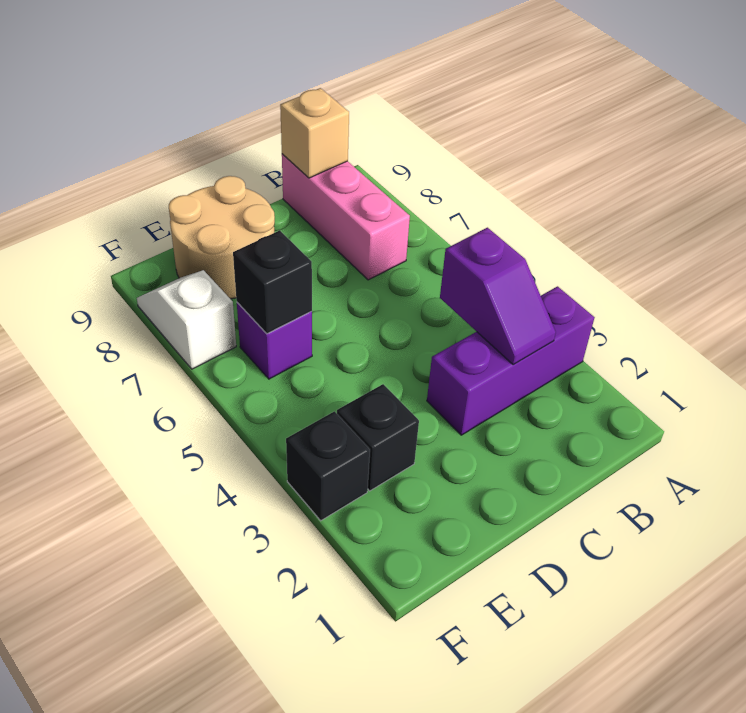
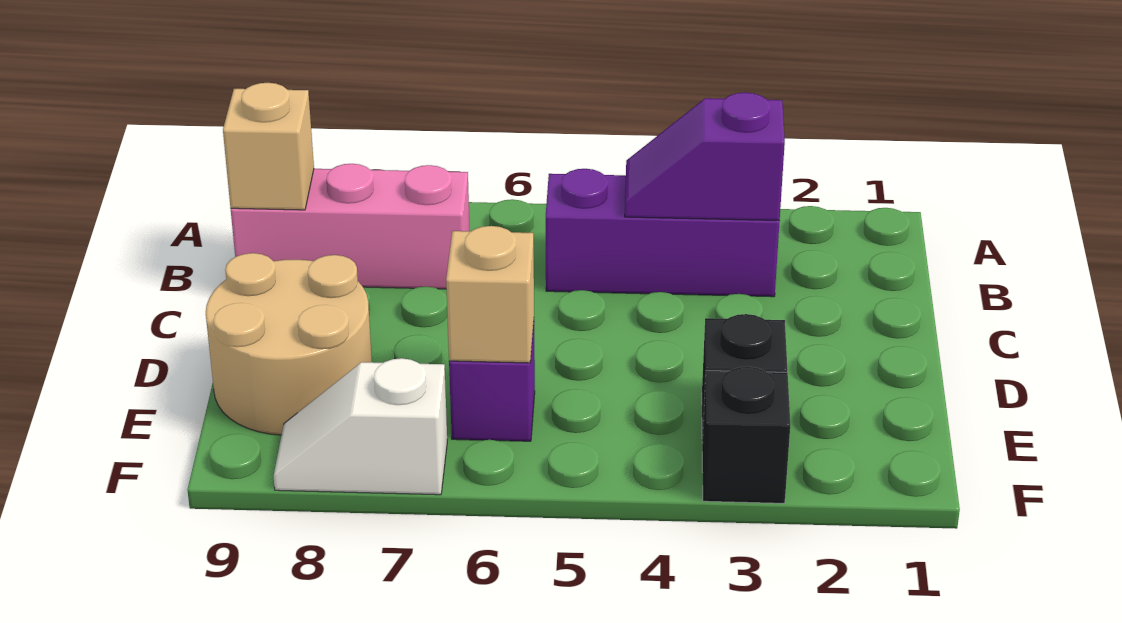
purple brick A3:C3 level 1 -> purple brick B3:B5 level 1
purple slope B3:B4 level 2 top 4 -> purple slope B3:B4 level 2 top 3
black brick E6 level 2 -> tan brick E6 level 2

